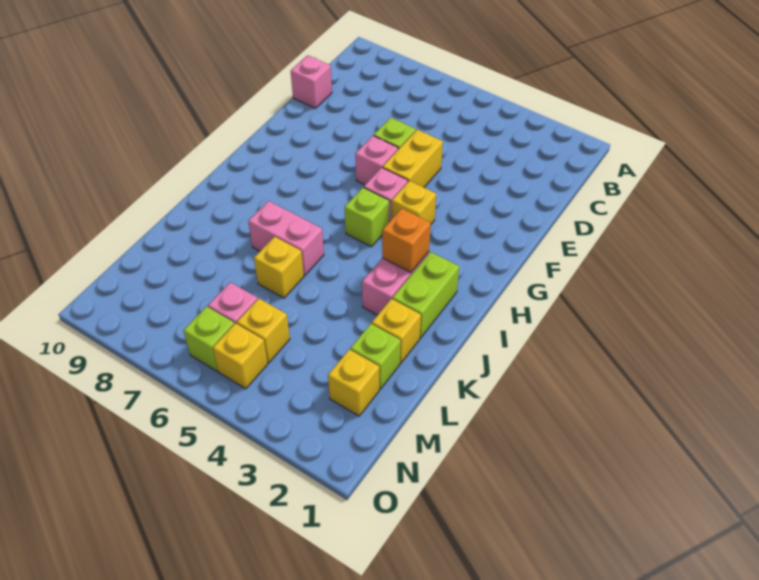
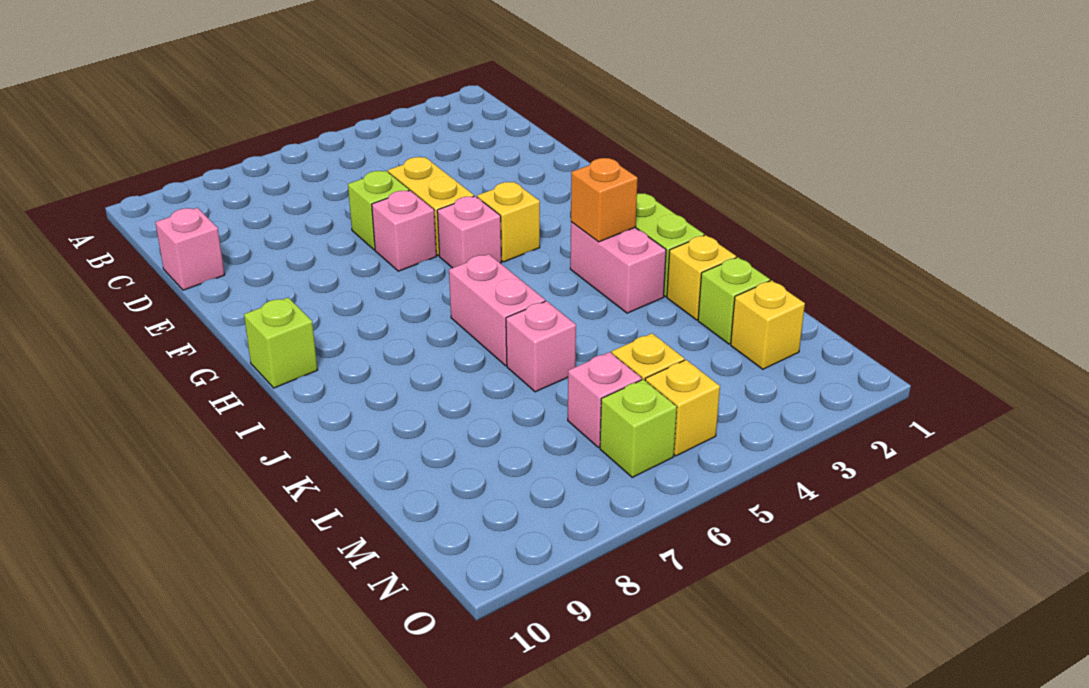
lime brick H5 level 1 -> lime brick H10 level 1
pink brick J6:J7 level 1 -> pink brick I6:J6 level 1
yellow brick K6 level 1 -> pink brick K6 level 1

